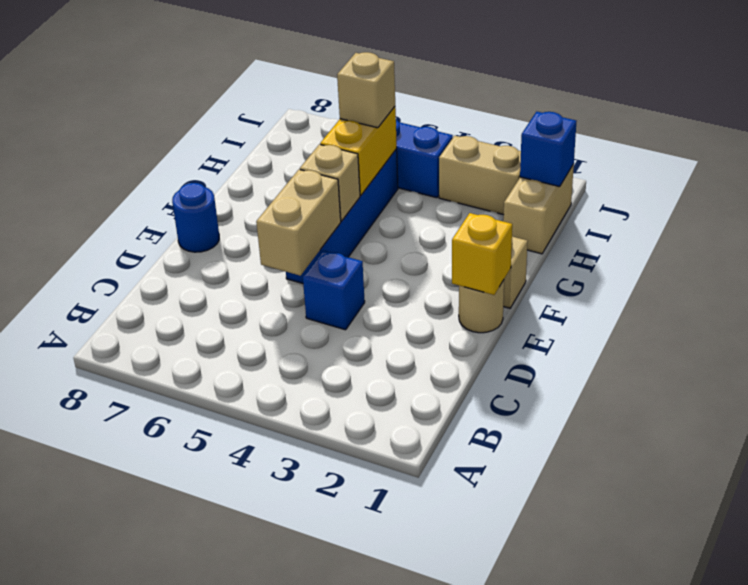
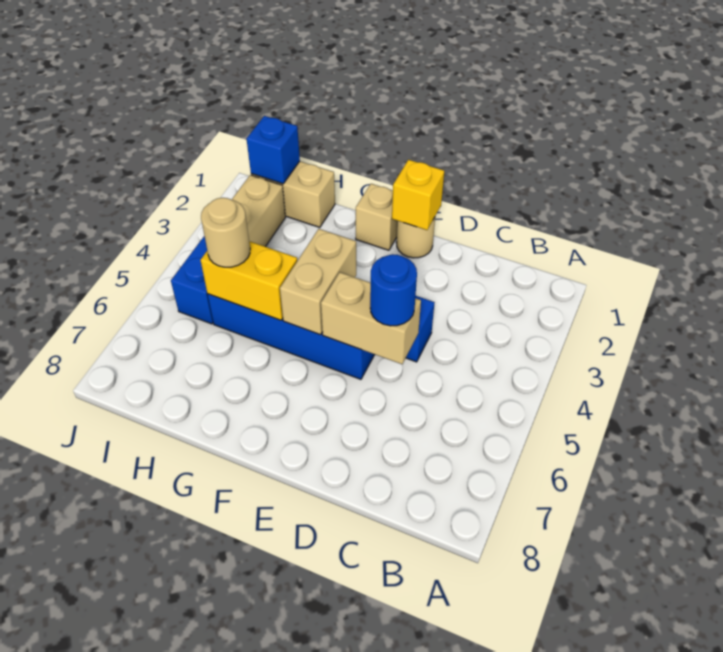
blue round brick E8 level 1 -> blue round brick D5 level 3
tan brick F5 level 2 -> tan brick F4:F5 level 2
tan brick H5 level 3 -> tan round brick H5 level 3

